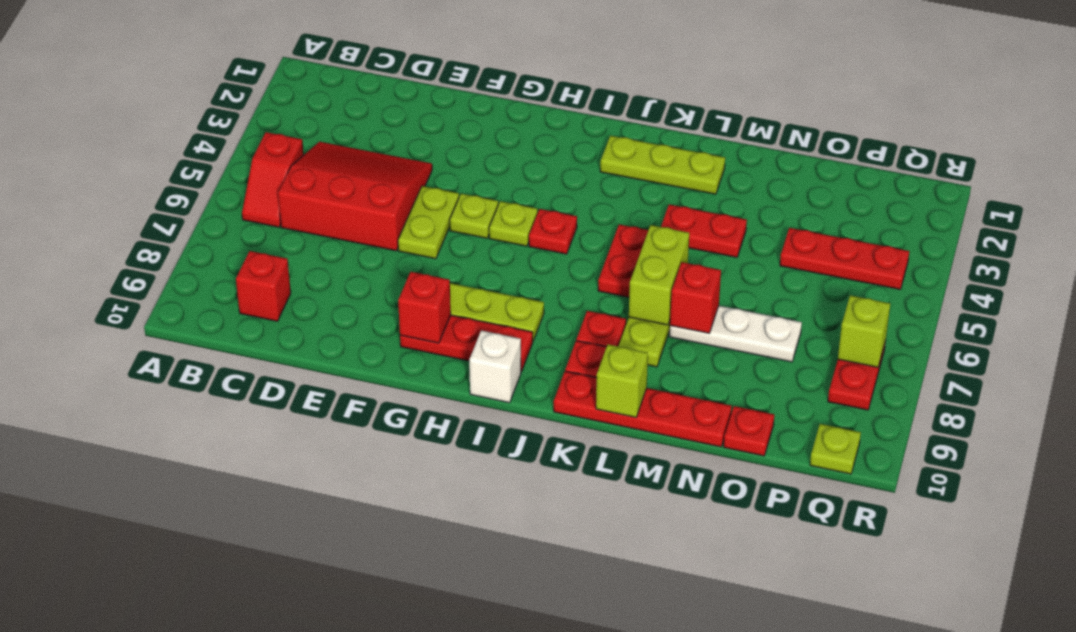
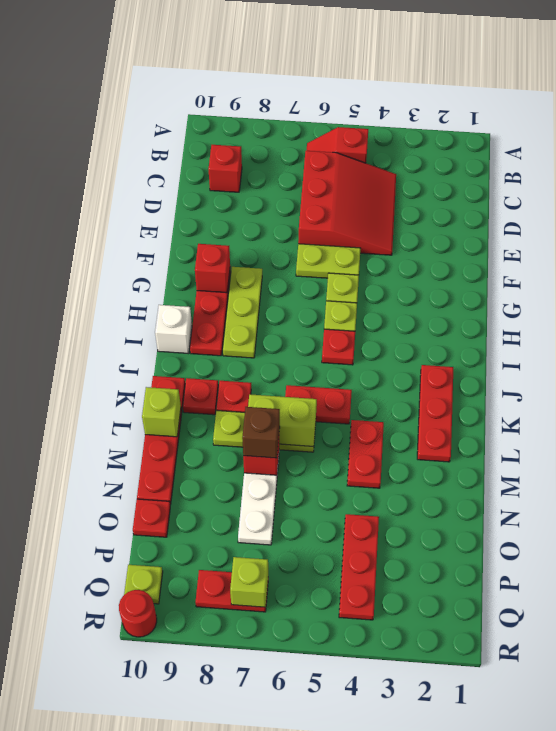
lime plate J2:L2 level 1 -> red plate J2:L2 level 1
none -> brown brick M7 level 3
none -> red round brick R10 level 1

